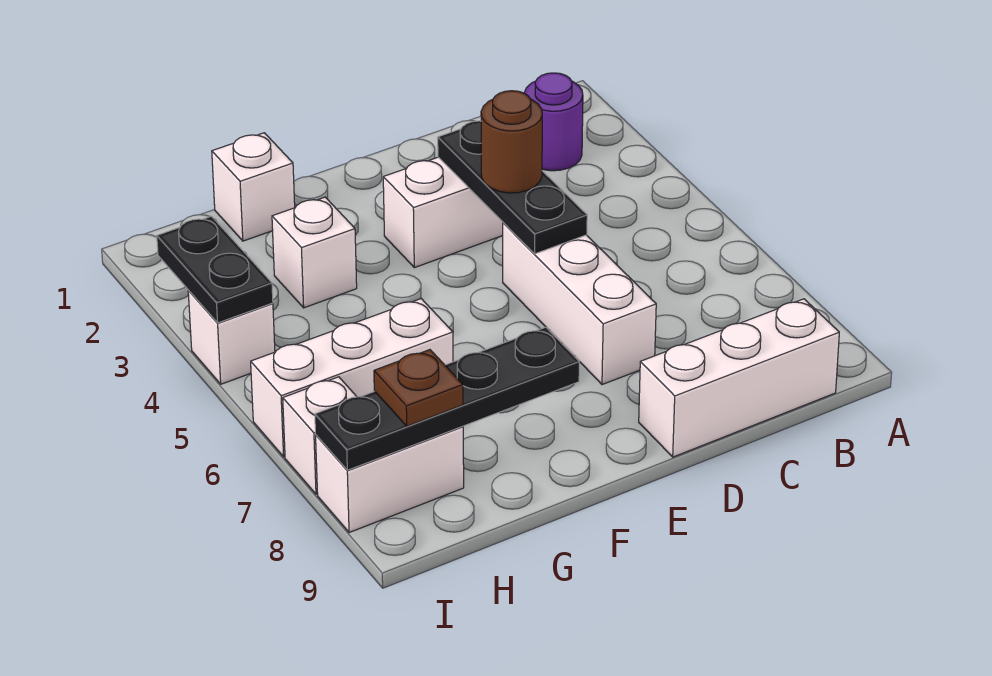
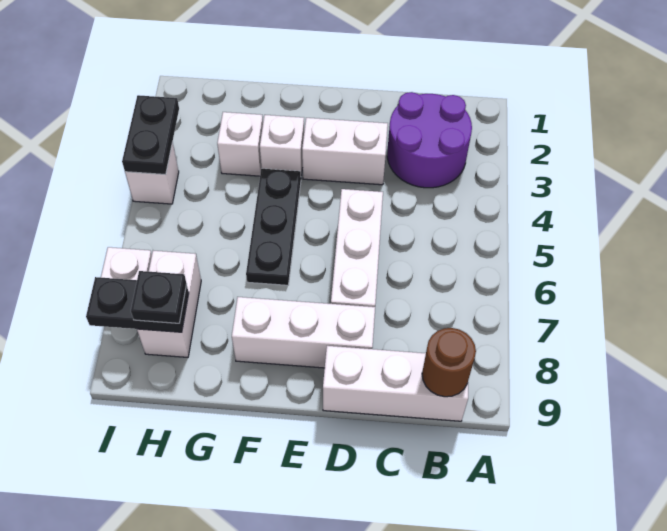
purple round brick B2 level 1 -> purple round brick B2:C3 level 1
black plate D3:D5 level 2 -> black plate F4:F6 level 1
brown round brick D4 level 3 -> brown round brick B9 level 2
black plate F8:I8 level 2 -> black plate H8:I8 level 2
white brick G1 level 1 -> white brick F3 level 1
white brick G6:I6 level 1 -> white brick D8:F8 level 1
white brick H8:I8 level 1 -> white brick H7:H8 level 1
brown plate H8 level 3 -> black plate H8 level 3

